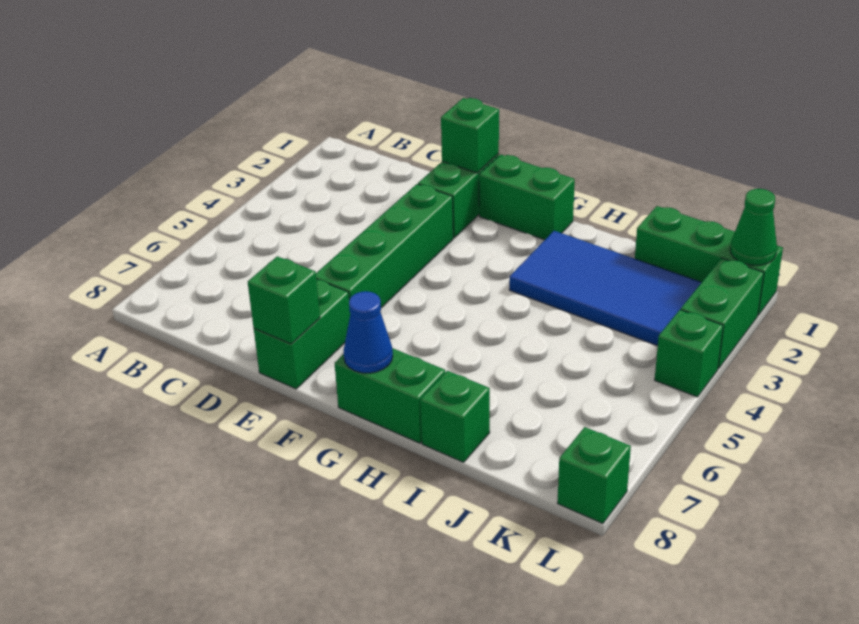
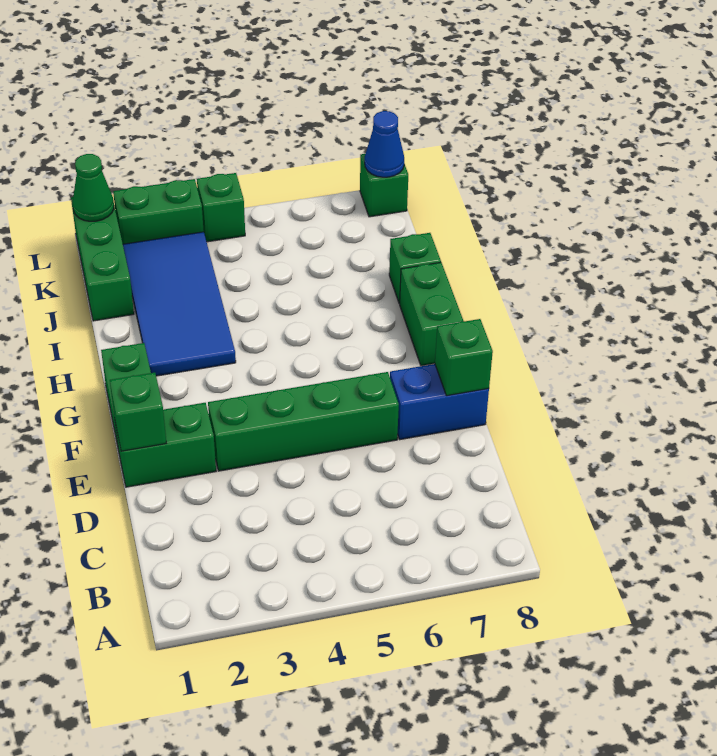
green brick E7:E8 level 1 -> blue brick E7:E8 level 1
blue cone G8 level 2 -> blue cone L8 level 2

